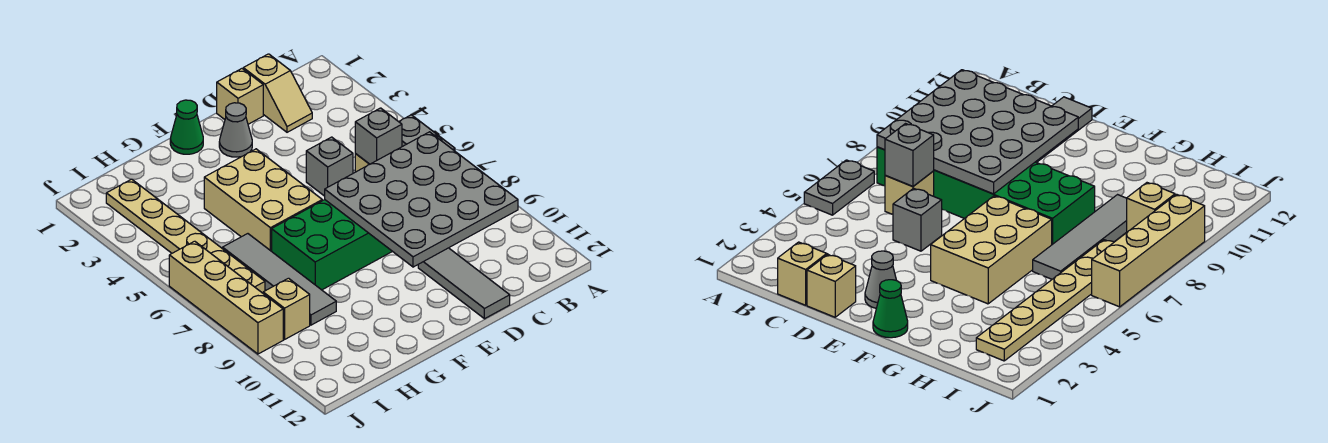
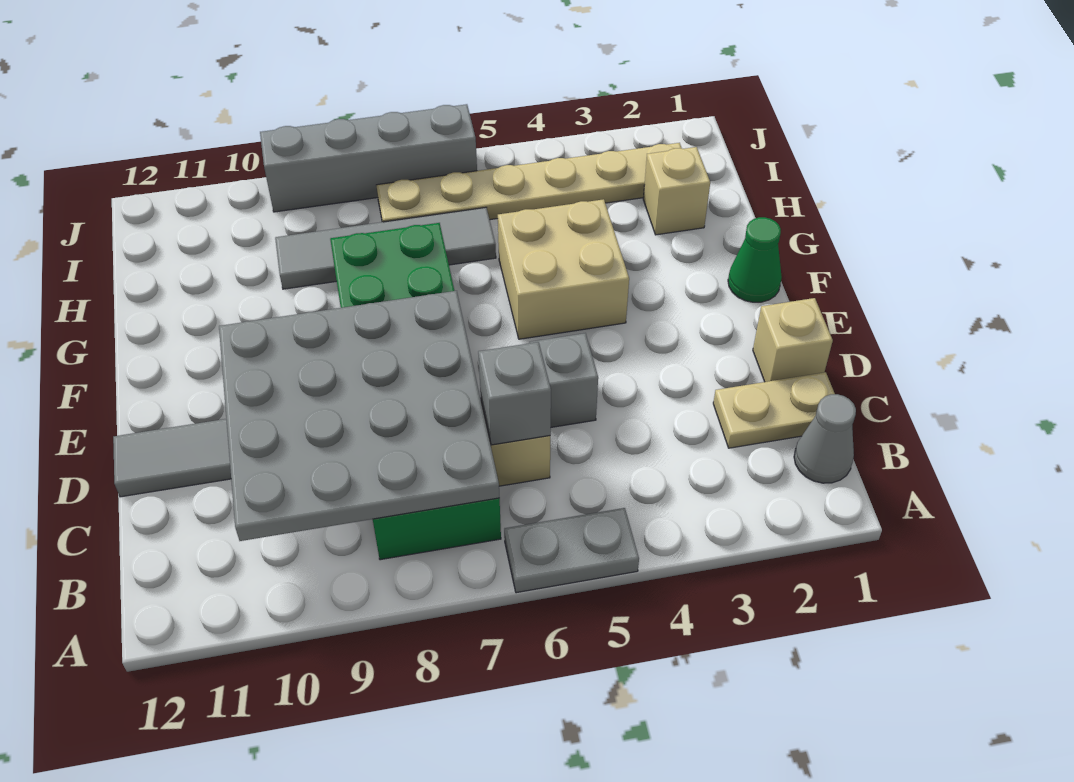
tan slope C1:C2 level 1 top 1 -> tan plate C1:C2 level 1
grey cone E2 level 1 -> grey cone B1 level 1
tan brick F4:G6 level 1 -> tan brick F4:G5 level 1
tan brick I9 level 1 -> tan brick H2 level 1
tan brick J6:J9 level 1 -> grey brick J6:J9 level 1

